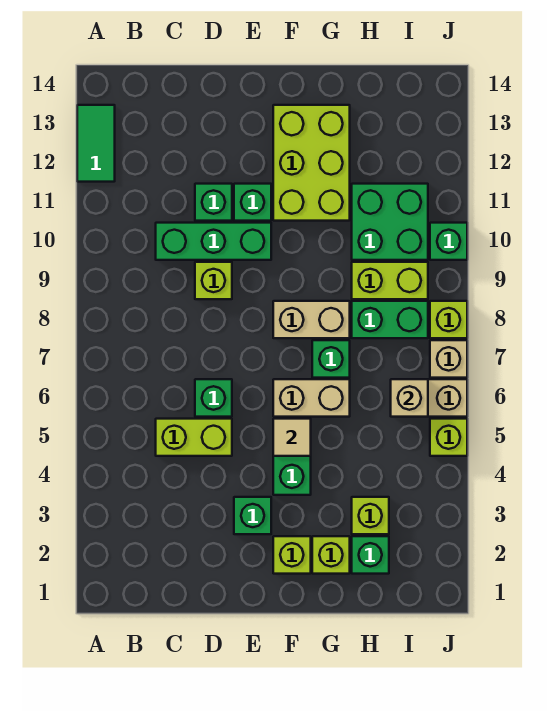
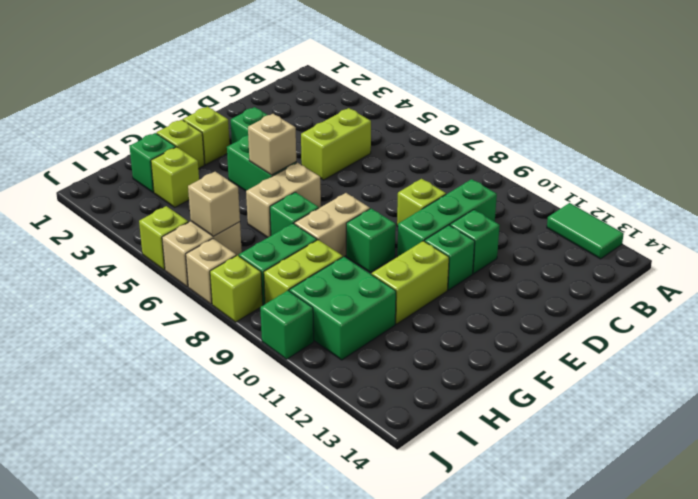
green brick D6 level 1 -> green brick F9 level 1
tan tile F5 level 2 -> tan brick F5 level 2
lime brick F11:G13 level 1 -> lime brick F11:G11 level 1

